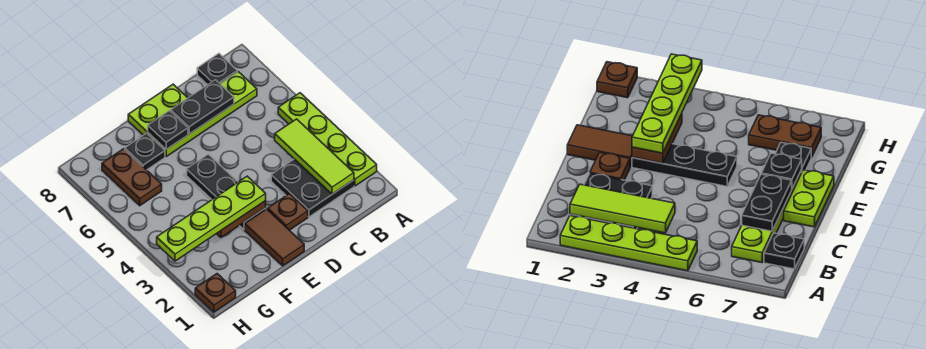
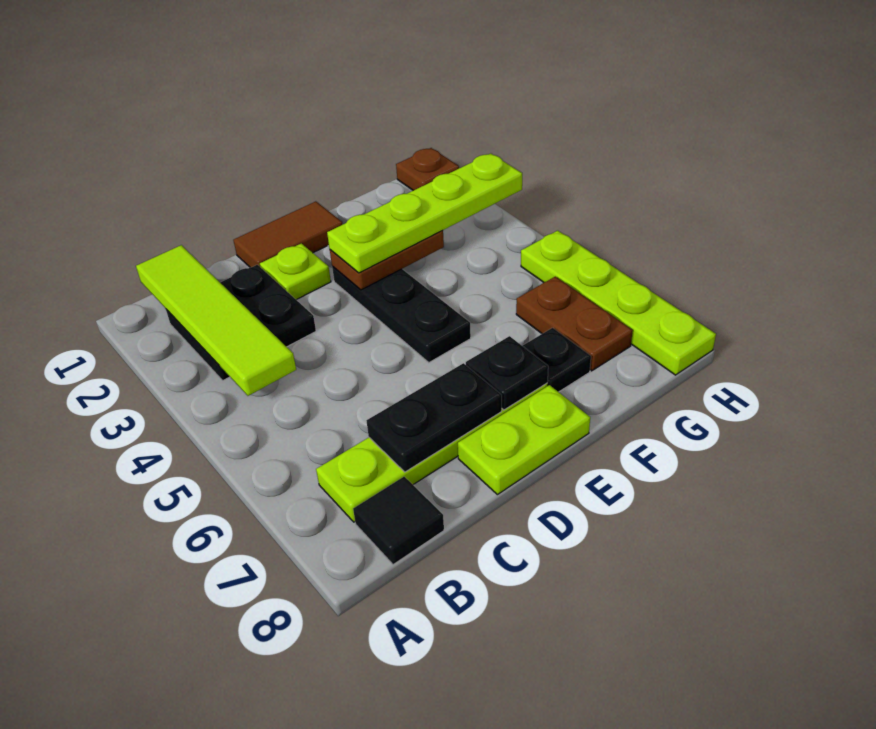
lime plate A2:A5 level 1 -> lime plate H5:H8 level 1
lime tile B2:B4 level 2 -> lime tile B1:B4 level 2
black plate B8 level 1 -> black tile B8 level 1
brown plate D2 level 1 -> lime plate D2 level 1
brown tile E1:E2 level 1 -> brown tile D1:E1 level 1

